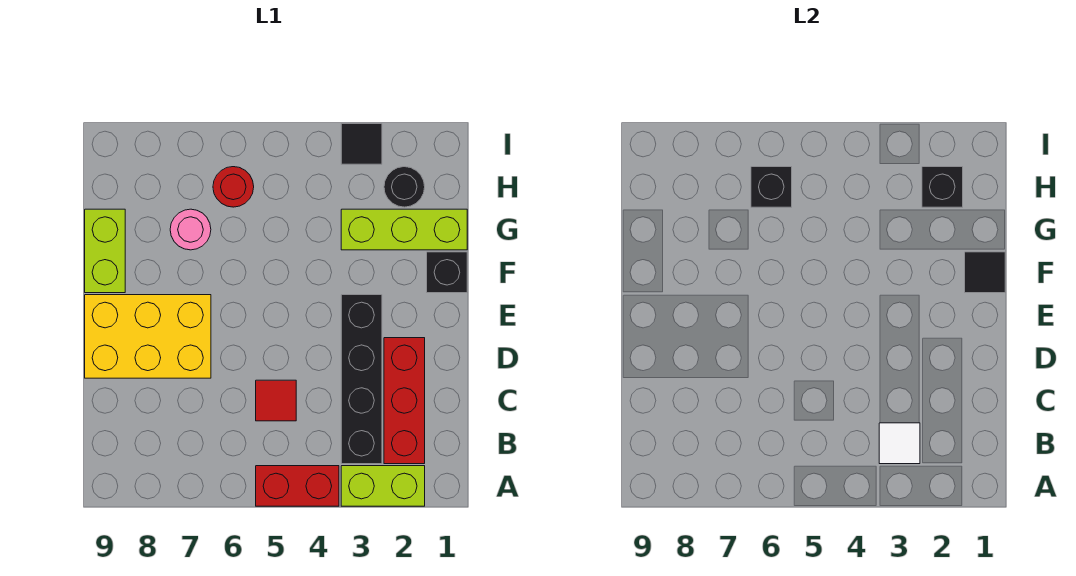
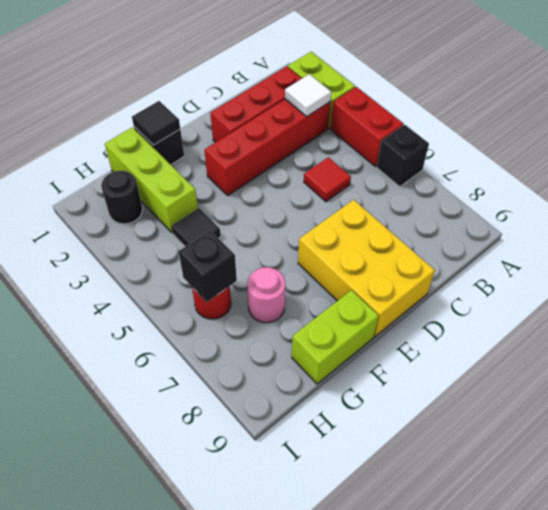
black brick B3:E3 level 1 -> red brick B3:E3 level 1
black brick H2 level 2 -> black brick A6 level 1
black tile I3 level 1 -> black tile G4 level 1

